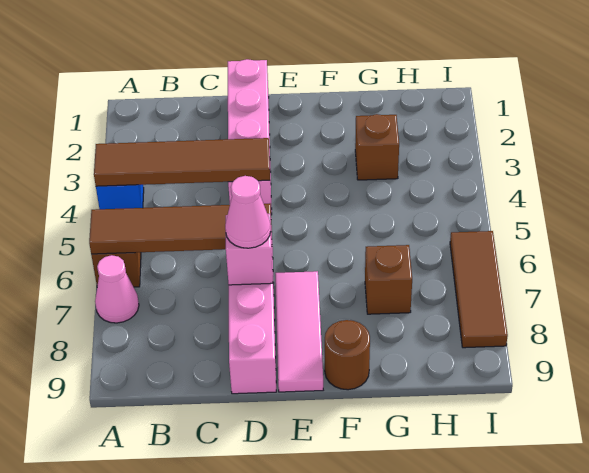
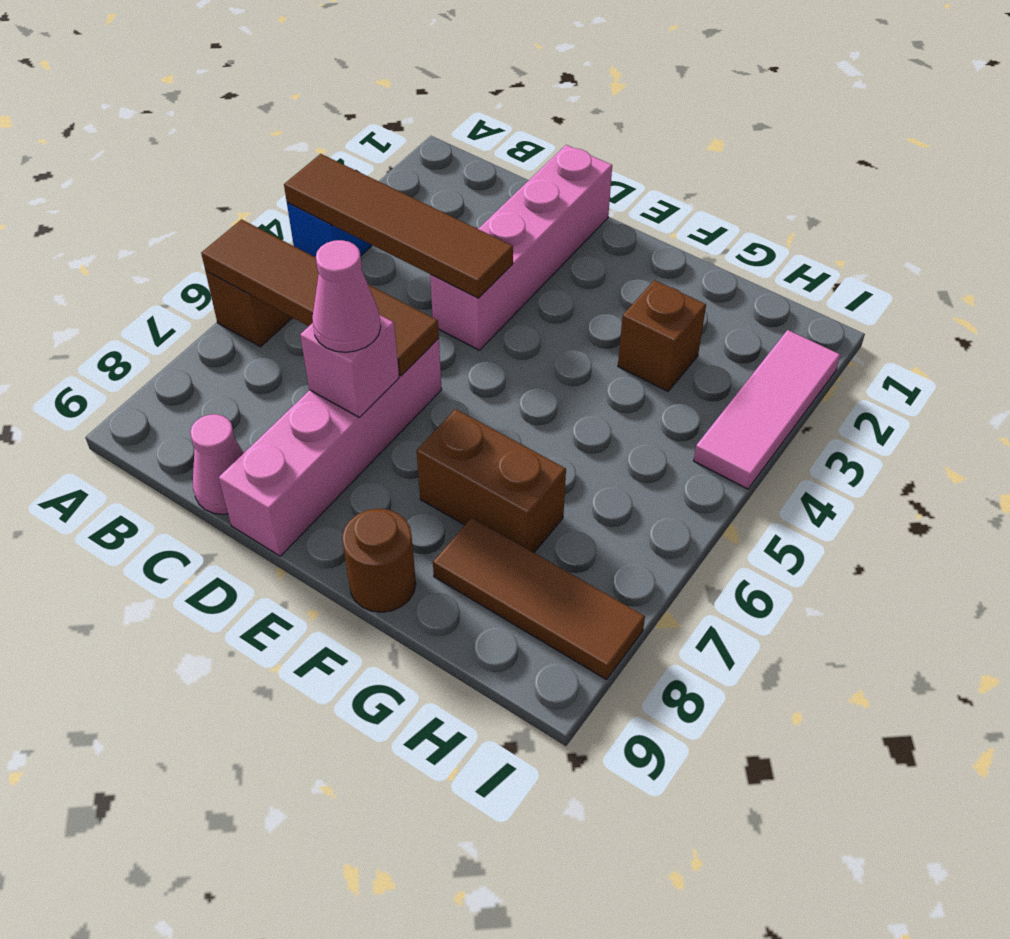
pink cone A7 level 1 -> pink cone C9 level 1
pink tile E7:E9 level 1 -> pink tile I2:I4 level 1
brown brick G7 level 1 -> brown brick F7:G7 level 1
brown tile I6:I8 level 1 -> brown tile G8:I8 level 1

